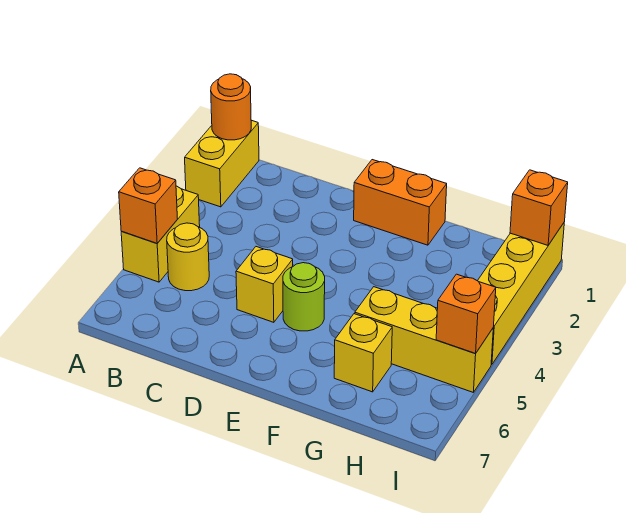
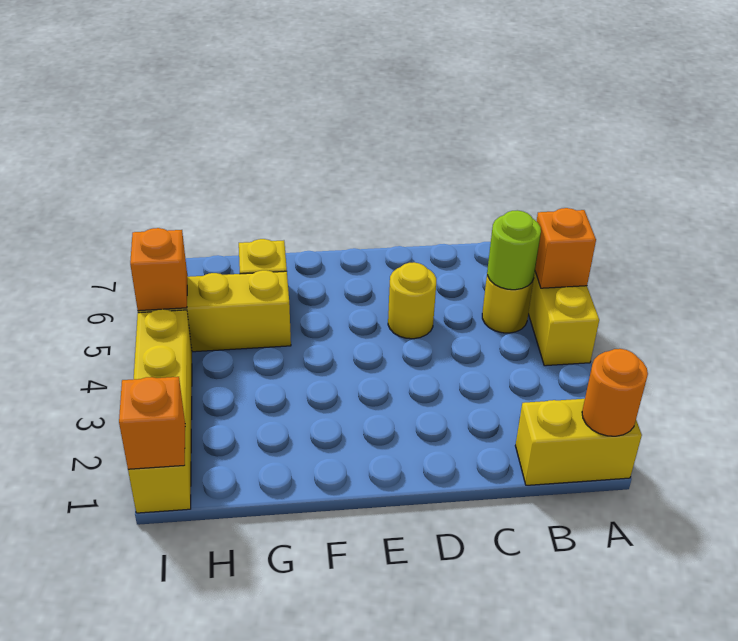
yellow brick A1:A2 level 1 -> yellow brick A1:B1 level 1
yellow brick D5 level 1 -> yellow round brick D5 level 1
orange brick E1:F1 level 1 -> none
lime round brick E5 level 1 -> lime round brick B5 level 2

